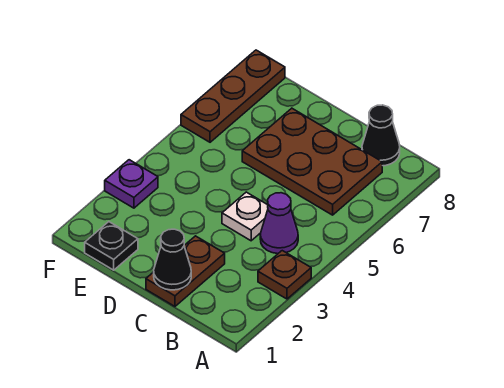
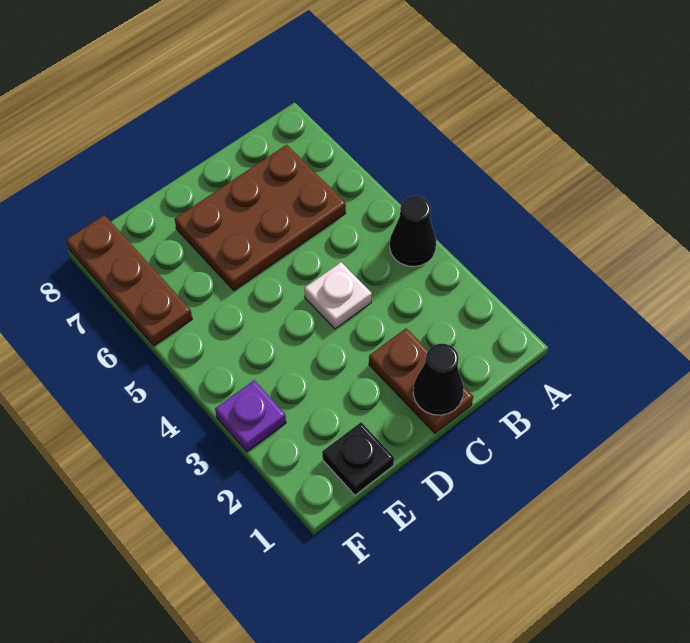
brown plate A3 level 1 -> none
purple cone B4 level 1 -> none
black cone B8 level 1 -> black cone A4 level 1

